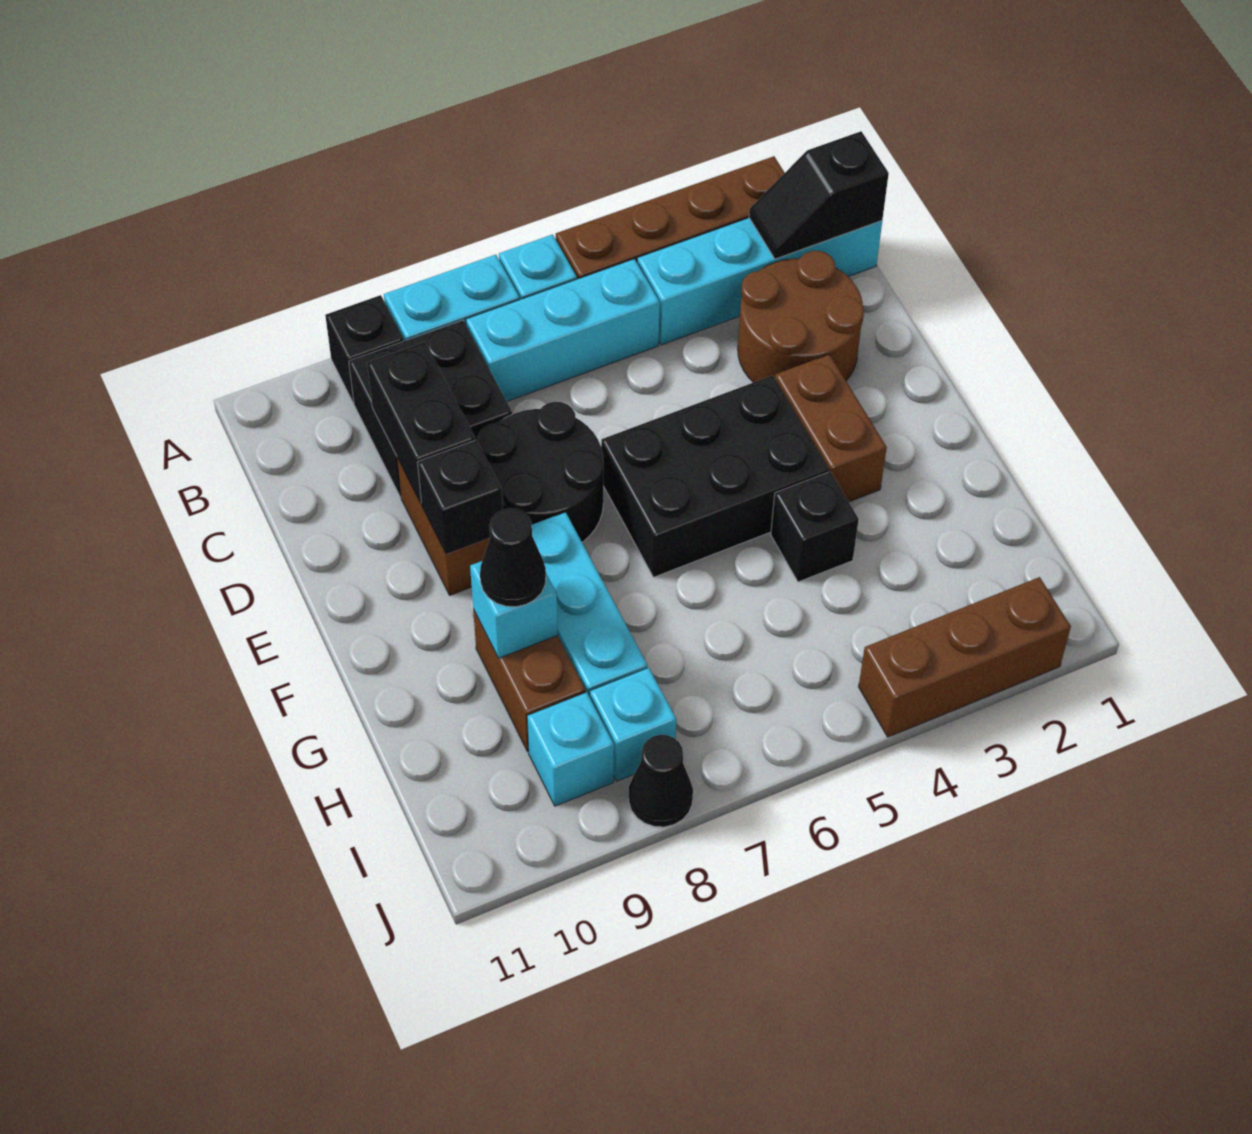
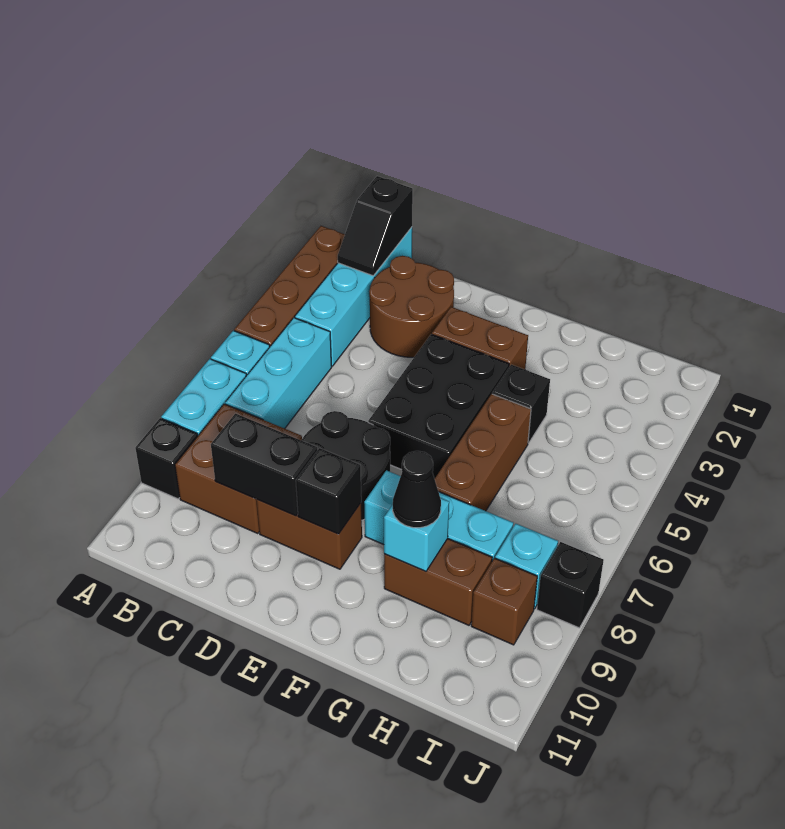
black brick B8:C9 level 1 -> brown brick B8:C9 level 1
cyan brick I9 level 1 -> brown brick I9 level 1
brown brick J2:J4 level 1 -> brown brick G5:G7 level 1
black cone J8 level 1 -> black brick J8 level 1

